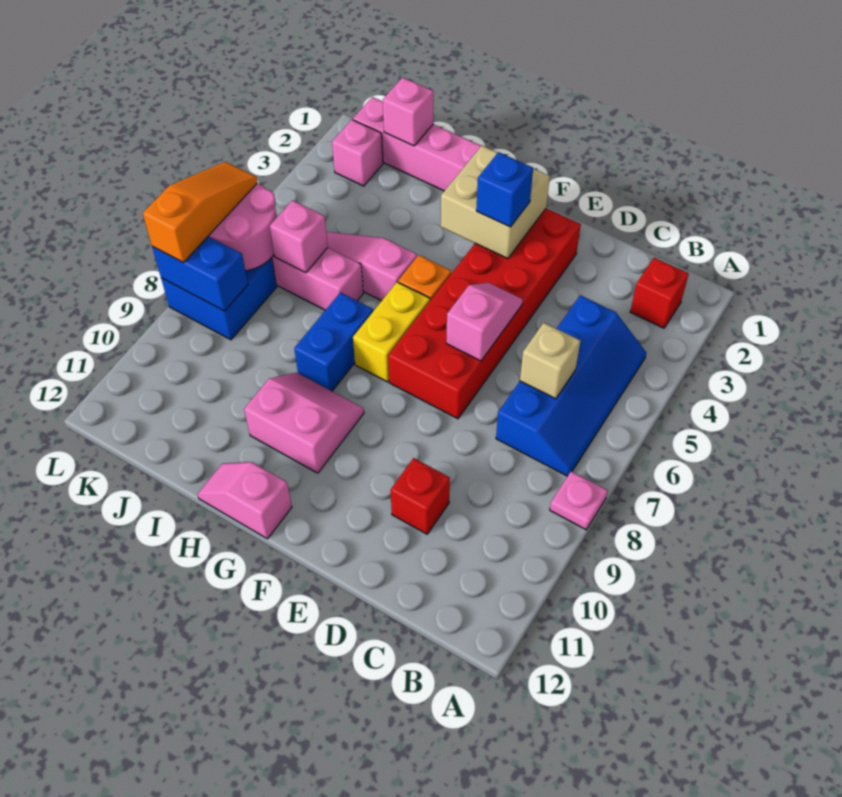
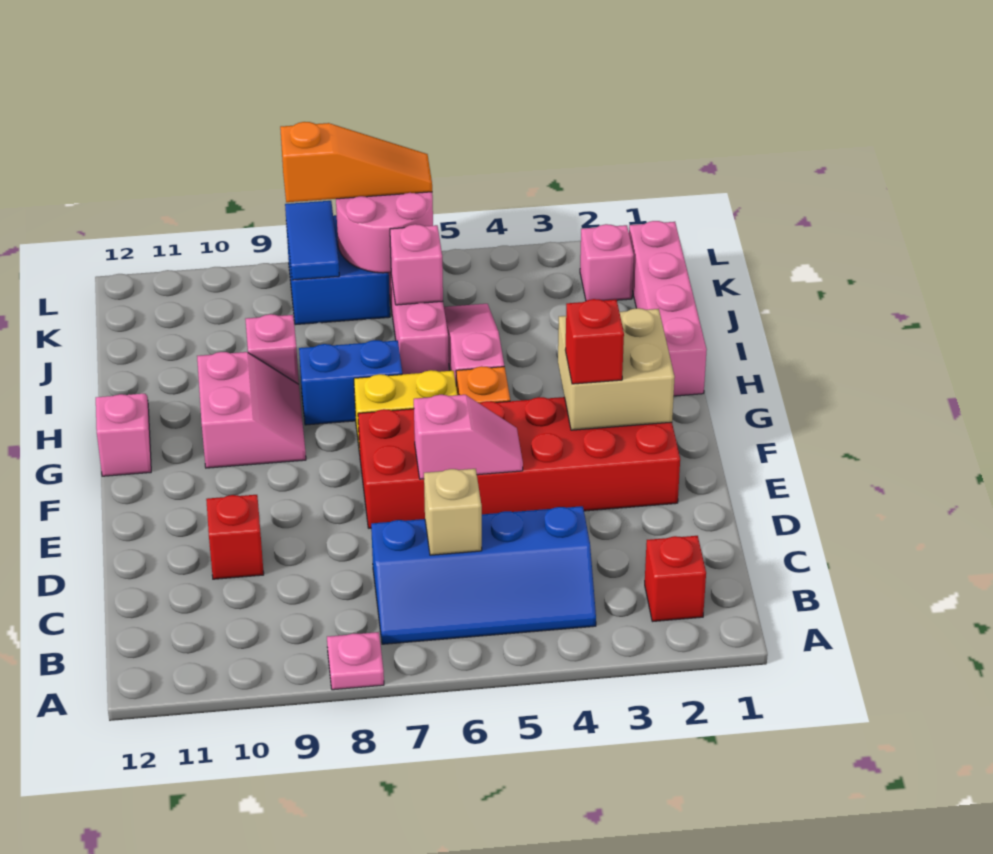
blue brick F3 level 3 -> red brick F3 level 3
pink brick J1 level 2 -> pink brick I9 level 1
blue brick K8:L8 level 2 -> blue tile K8:L8 level 2

